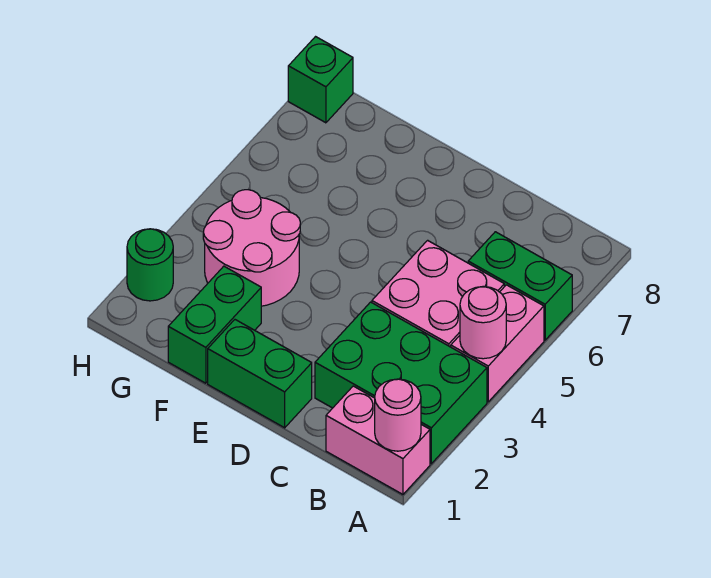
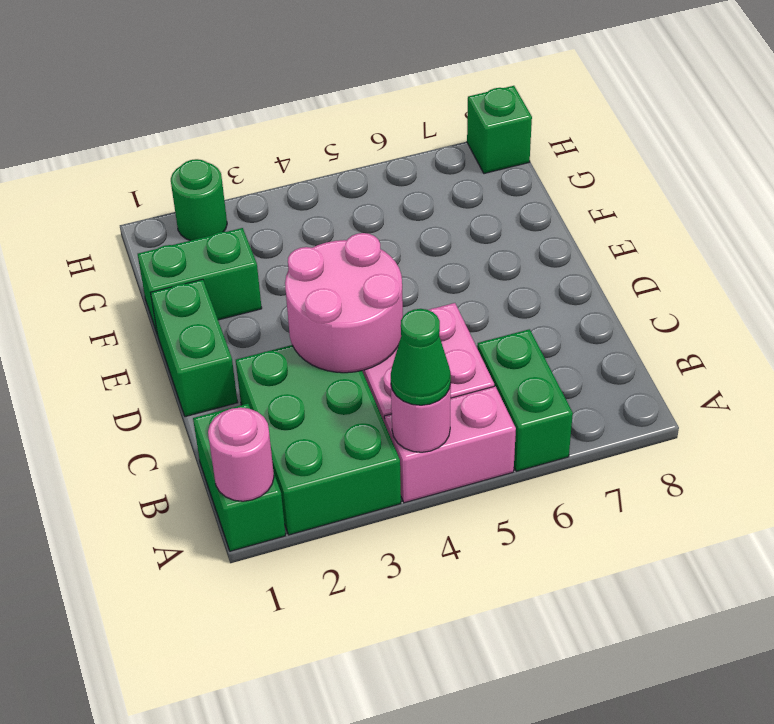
pink brick A1:B1 level 1 -> green brick A1:B1 level 1
none -> green cone A4 level 3
pink round brick F3:G4 level 1 -> pink round brick C3:D4 level 2

